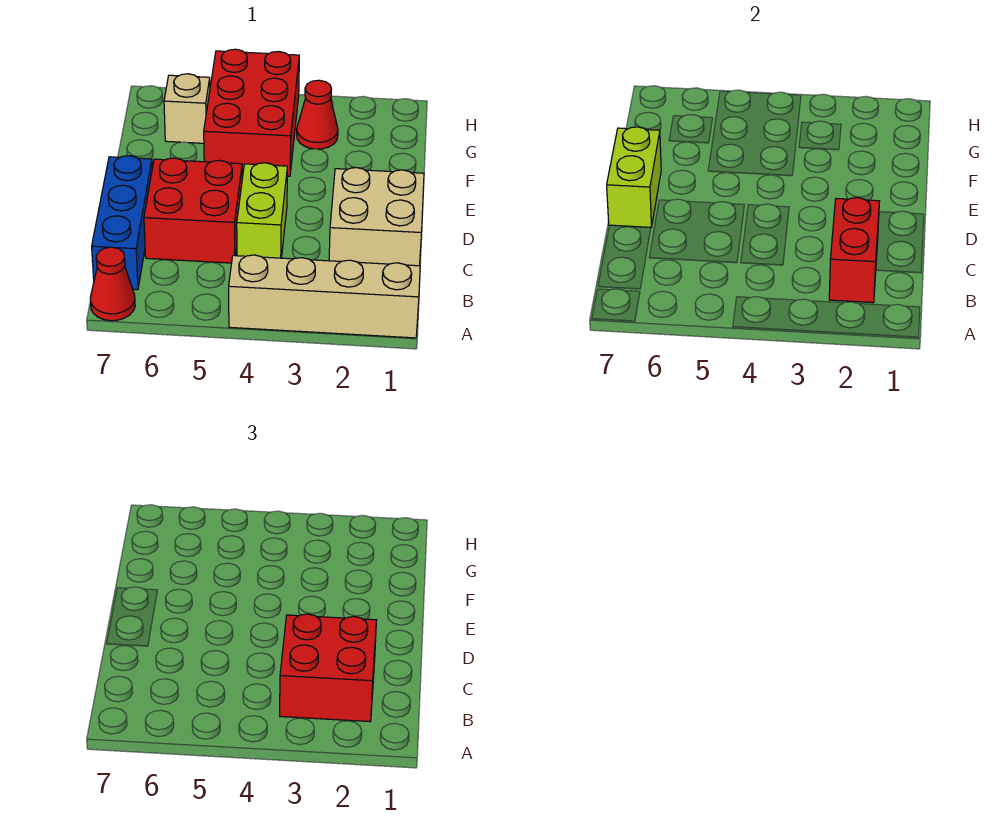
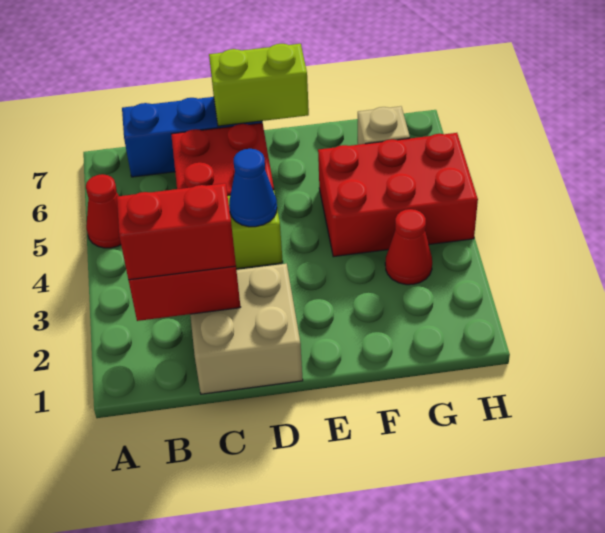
tan brick A1:A4 level 1 -> none
red cone A7 level 1 -> red cone A5 level 1
red brick B2:C3 level 3 -> red brick B2:C2 level 3
none -> blue cone D4 level 2

